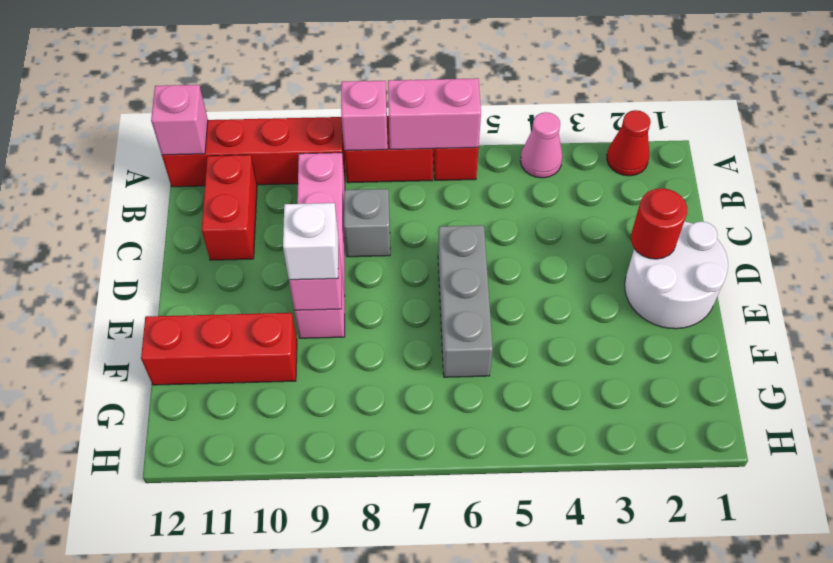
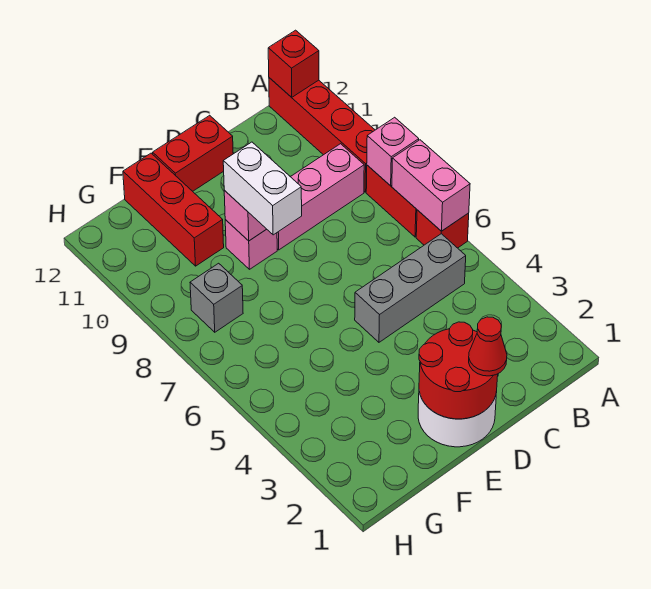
red cone A2 level 1 -> red cone D1 level 3
pink cone A4 level 1 -> none
pink brick A12 level 2 -> red brick A12 level 2
red brick B11:C11 level 1 -> red brick D12:E12 level 1
grey brick C8 level 1 -> grey brick G8 level 1
red round brick D2 level 2 -> red round brick D1:E2 level 2
grey brick D6:F6 level 1 -> grey brick B5:D5 level 1
white brick E9 level 3 -> white brick E8:E9 level 3

